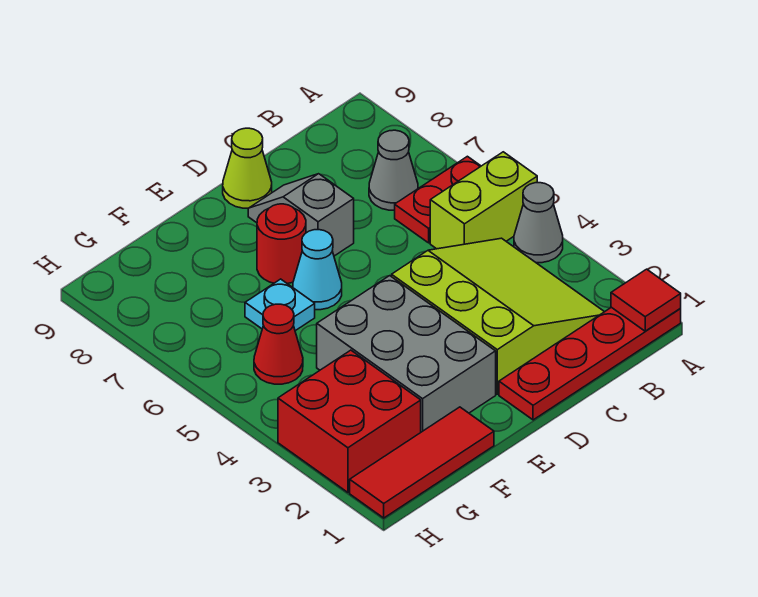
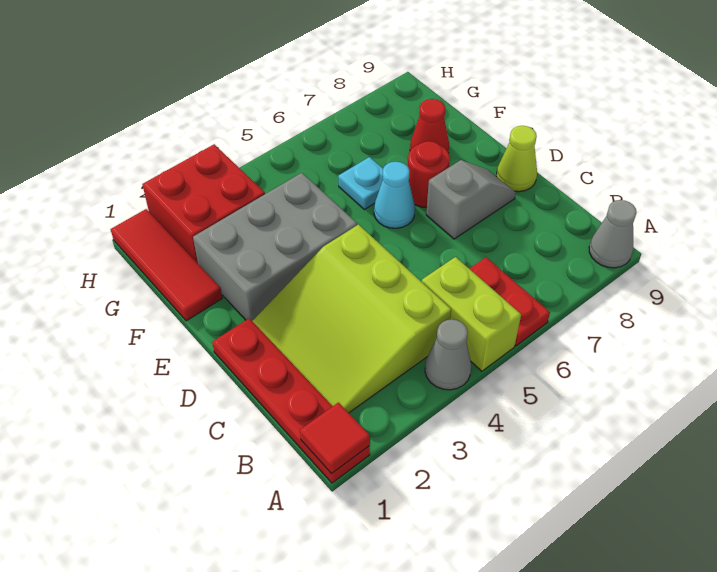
lime slope B2:D4 level 1 top D -> lime slope B2:D4 level 1 top 4
grey cone B7 level 1 -> grey cone A9 level 1
red cone G5 level 1 -> red cone F8 level 1

